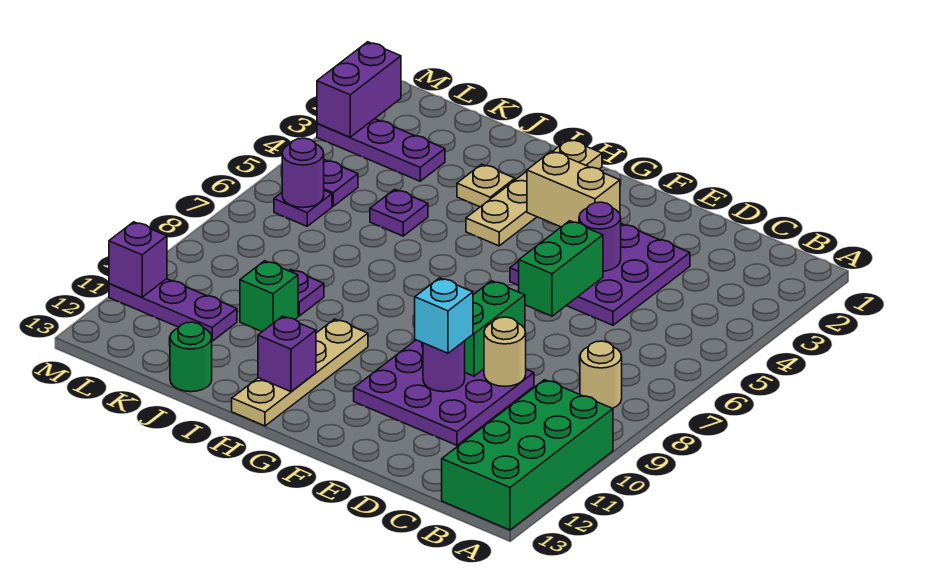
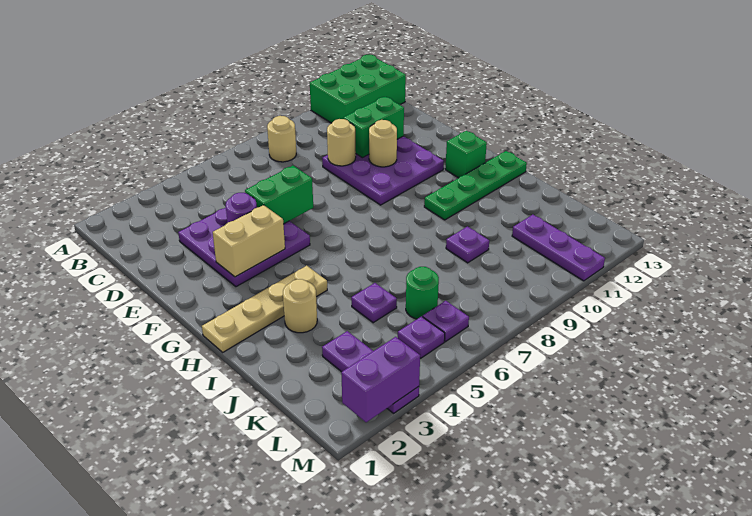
green brick A10:B13 level 1 -> green brick A11:B13 level 1
green brick E8:E9 level 2 -> green brick D10:D11 level 2
purple round brick E10 level 2 -> tan round brick E10 level 2
cyan brick E10 level 3 -> none
tan brick F3:G3 level 2 -> tan brick F3:F4 level 2
tan plate H10:H13 level 1 -> green plate H10:H13 level 1
purple brick H12 level 2 -> none
tan plate I3 level 1 -> tan round brick I3 level 1
green brick J10 level 1 -> green brick G12 level 1
green round brick J13 level 1 -> green round brick K6 level 1
purple round brick L6 level 2 -> none
purple brick M11 level 2 -> none

